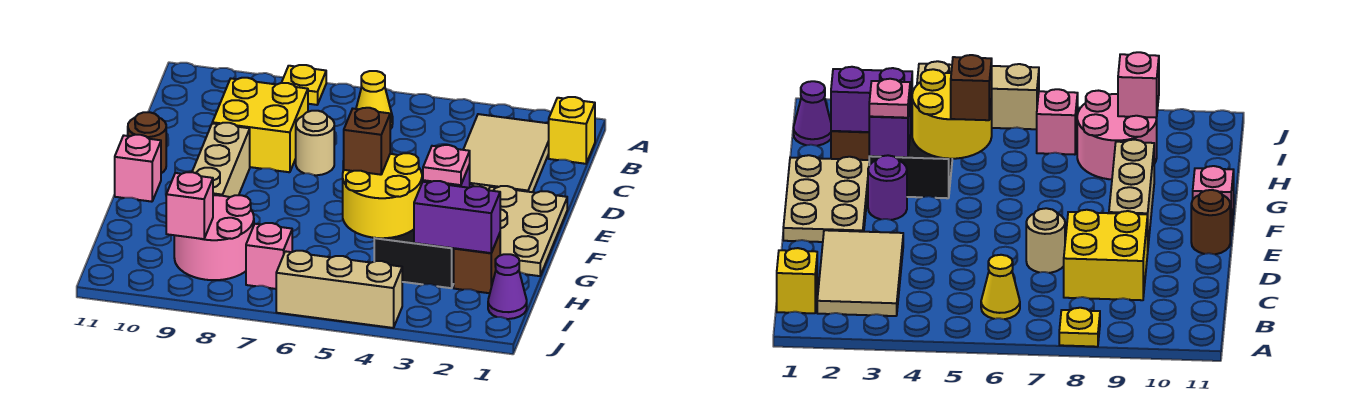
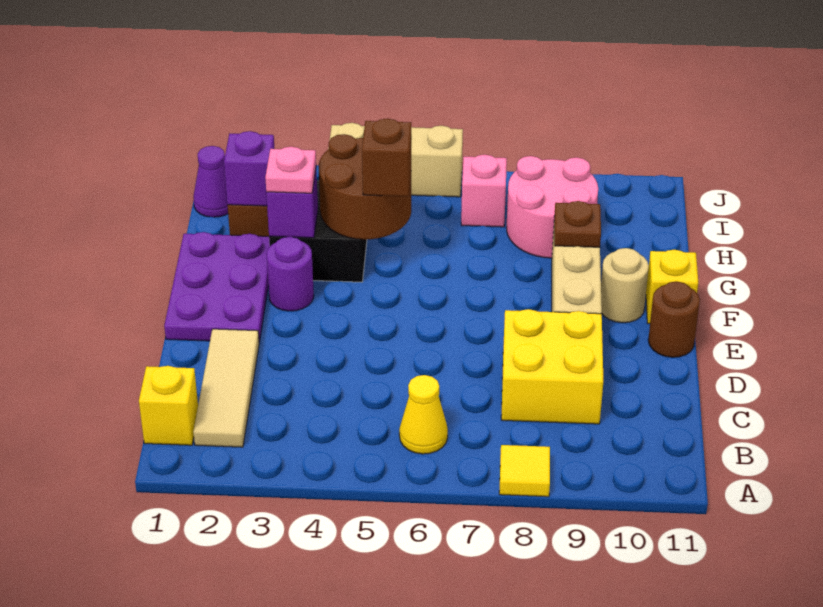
yellow plate A8 level 1 -> yellow tile A8 level 1
tan tile B2:D3 level 1 -> tan tile B2:D2 level 1
tan round brick D7 level 1 -> tan round brick F10 level 1
tan plate E1:G2 level 1 -> purple plate E1:G2 level 1
pink brick F11 level 1 -> yellow brick F11 level 1
yellow round brick G4:H5 level 2 -> brown round brick G4:H5 level 2
none -> brown plate G9 level 2
purple brick H2:H3 level 2 -> purple brick H2 level 2
pink brick I9 level 2 -> none

